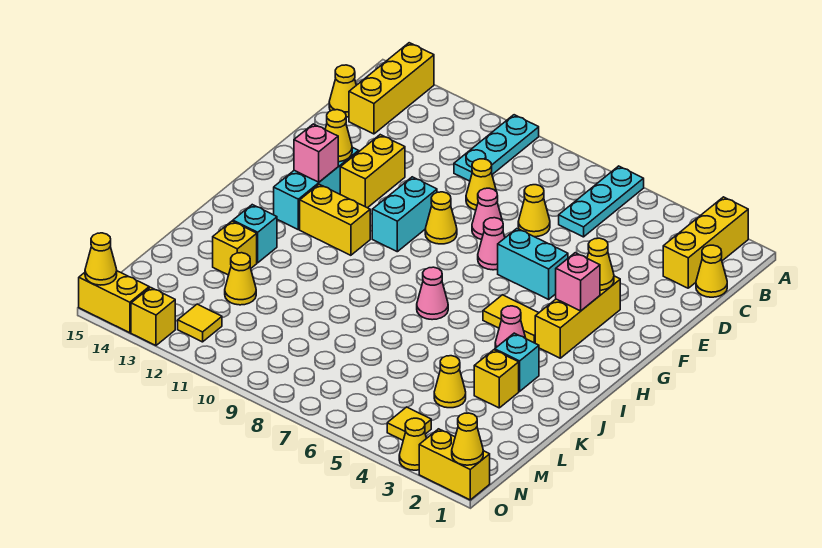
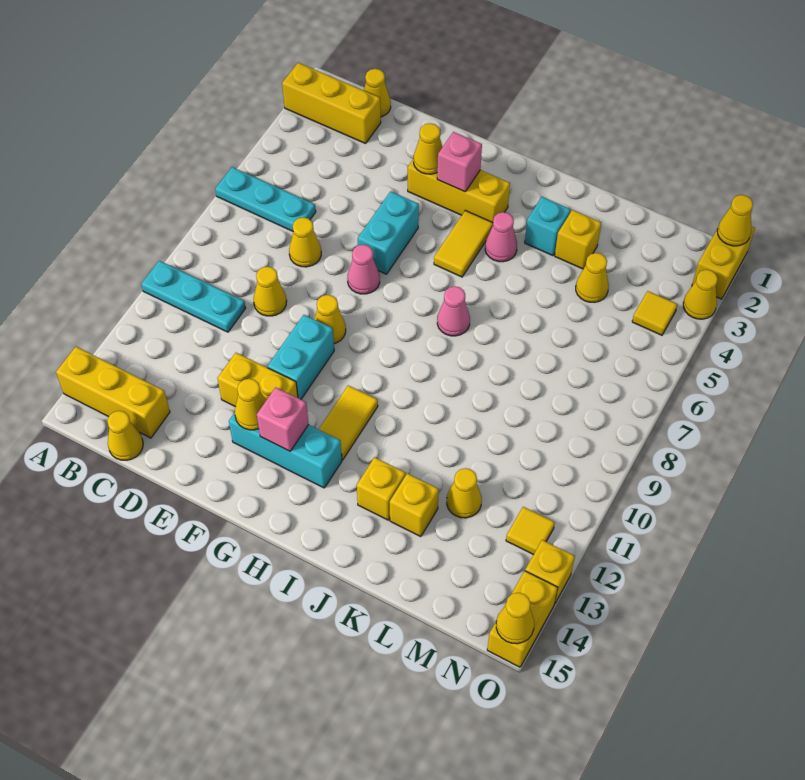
pink cone E8 level 1 -> none
cyan brick F10:G10 level 1 -> cyan brick F10:F11 level 1
yellow brick H11:H12 level 1 -> yellow tile H11:H12 level 1
cyan brick J13 level 1 -> yellow brick J13 level 1

